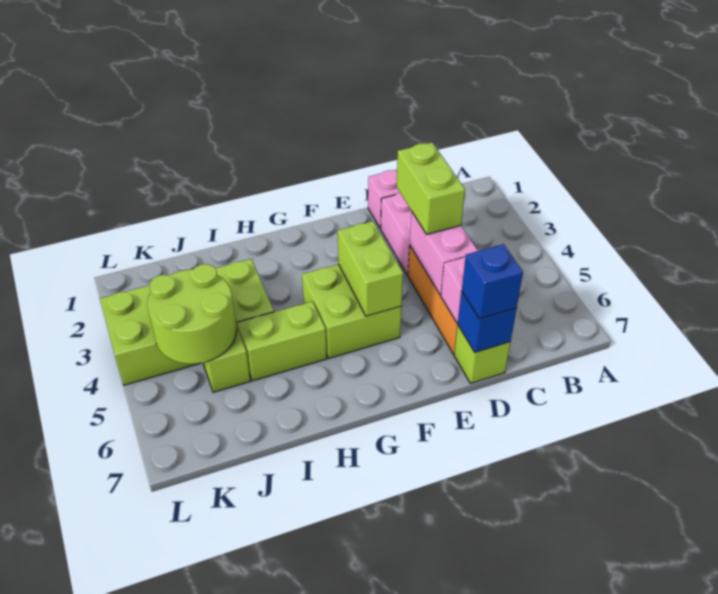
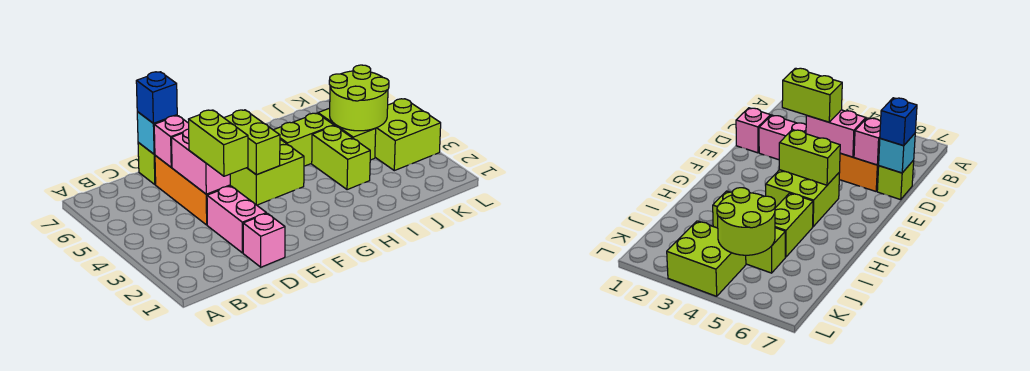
blue brick D7 level 2 -> cyan brick D7 level 2

